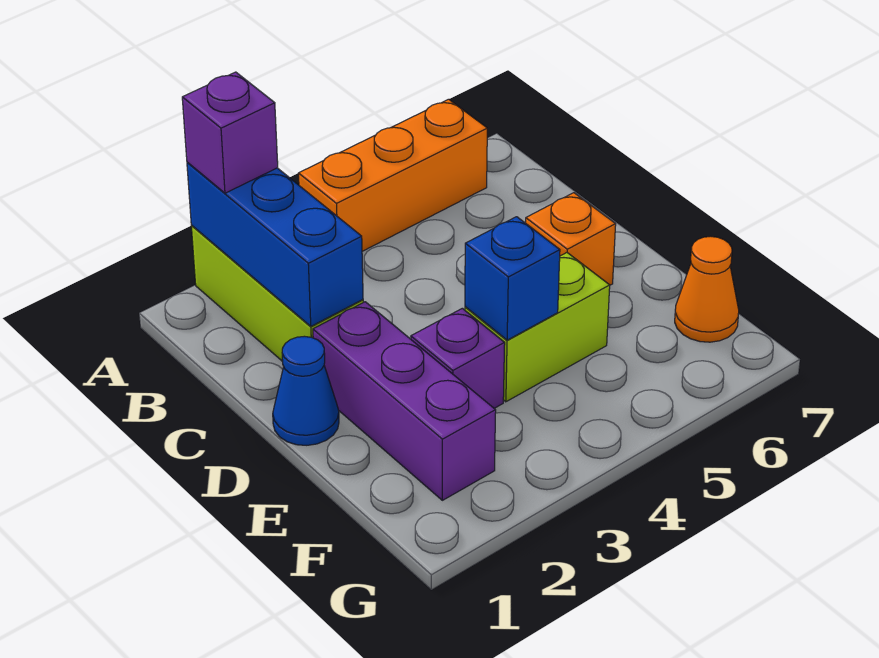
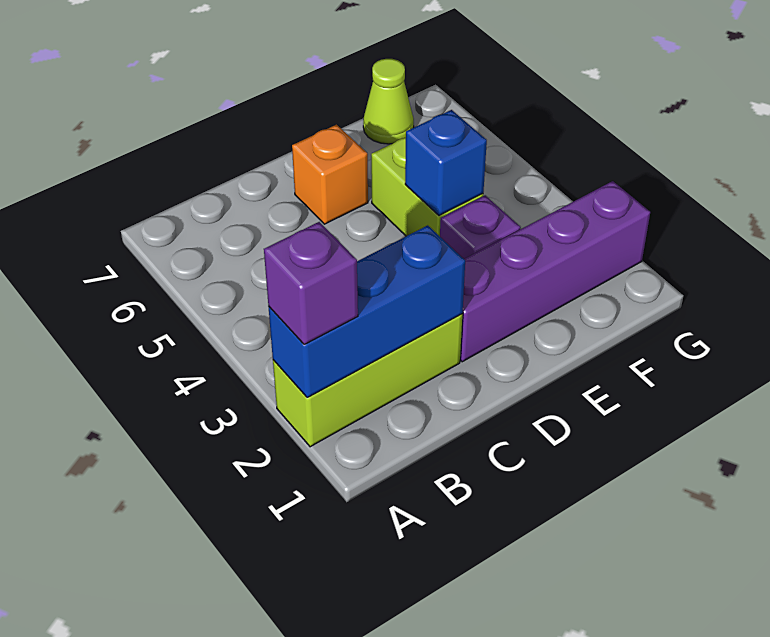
orange brick A4:A6 level 1 -> none
blue cone D1 level 1 -> none
purple brick D2:F2 level 1 -> purple brick D2:G2 level 1
orange cone F7 level 1 -> lime cone F7 level 1

